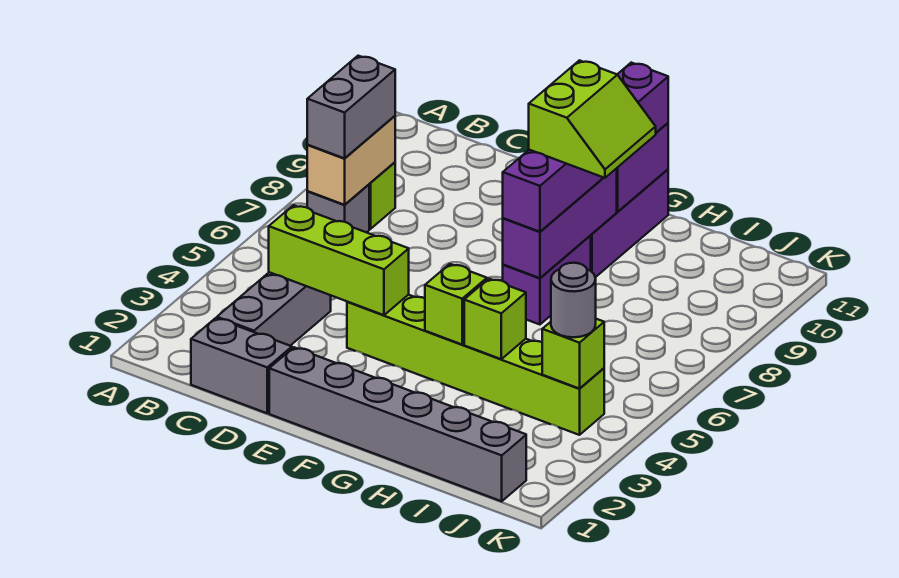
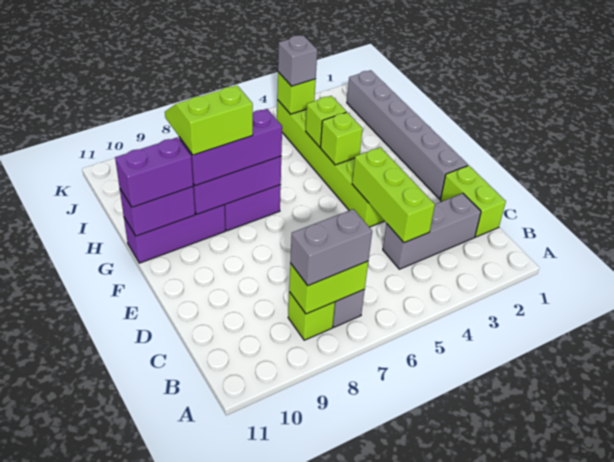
tan brick B7:B8 level 2 -> lime brick B7:B8 level 2
grey brick C1:D1 level 1 -> lime brick C1:D1 level 1
grey round brick J4 level 3 -> grey brick J4 level 3

